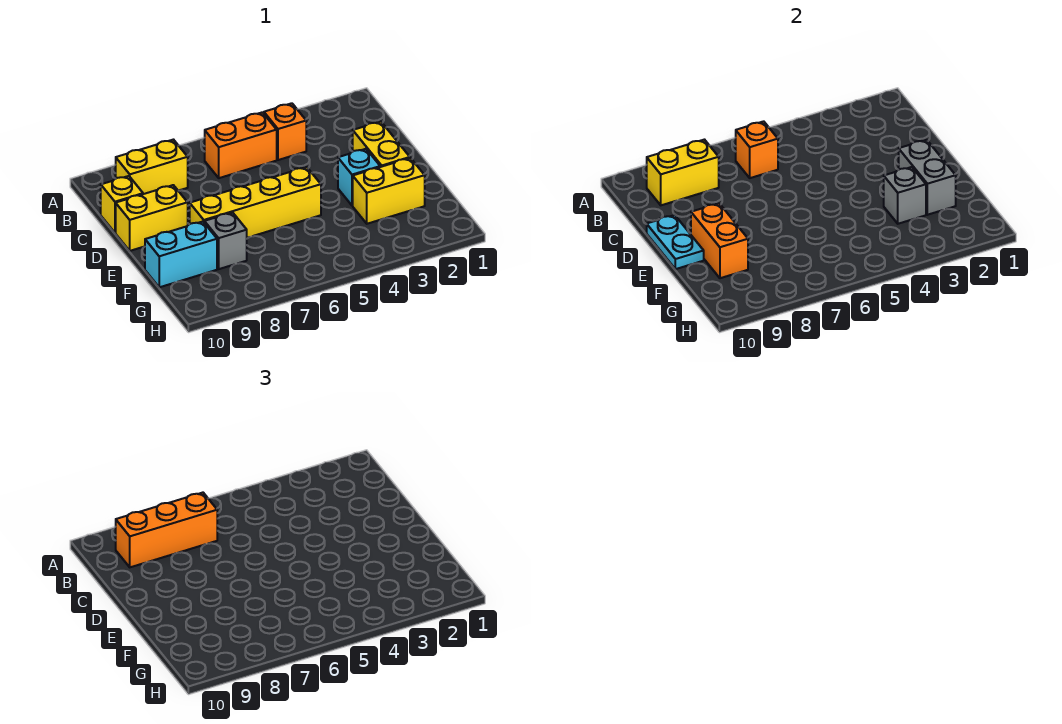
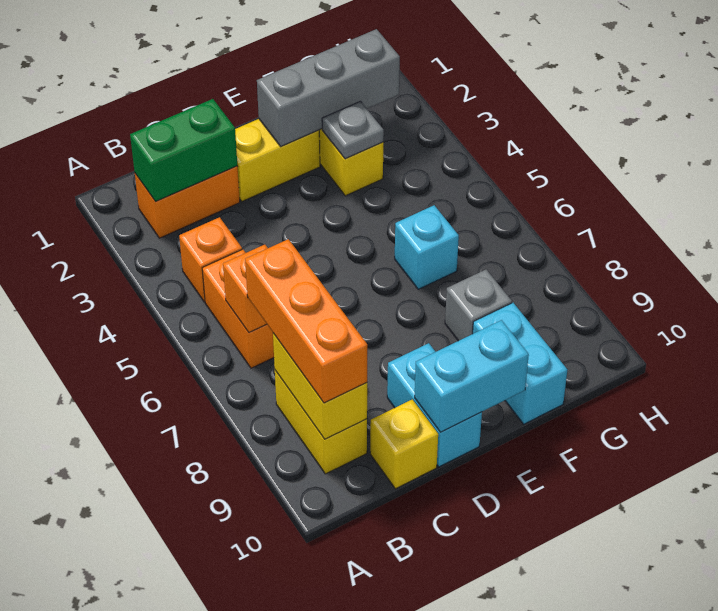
none -> green brick B2:C2 level 2
yellow brick D9:D10 level 1 -> cyan brick D9:D10 level 1
cyan plate D10:E10 level 2 -> cyan brick D10:E10 level 2
grey brick E2:F2 level 2 -> grey brick E2:G2 level 2
cyan brick E3 level 1 -> cyan brick F6 level 1
yellow brick E5:E8 level 1 -> none
orange brick E9:F9 level 2 -> orange brick B2:C2 level 1
grey brick F3 level 2 -> grey plate F3 level 2

